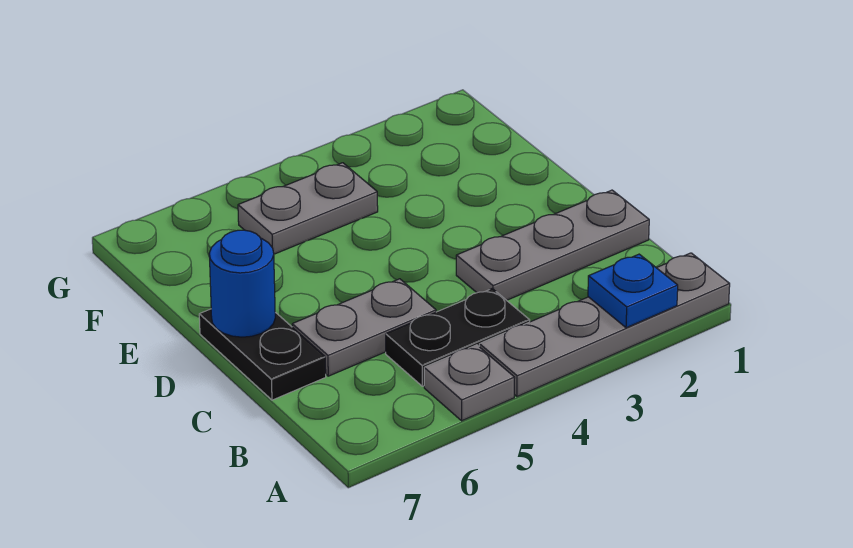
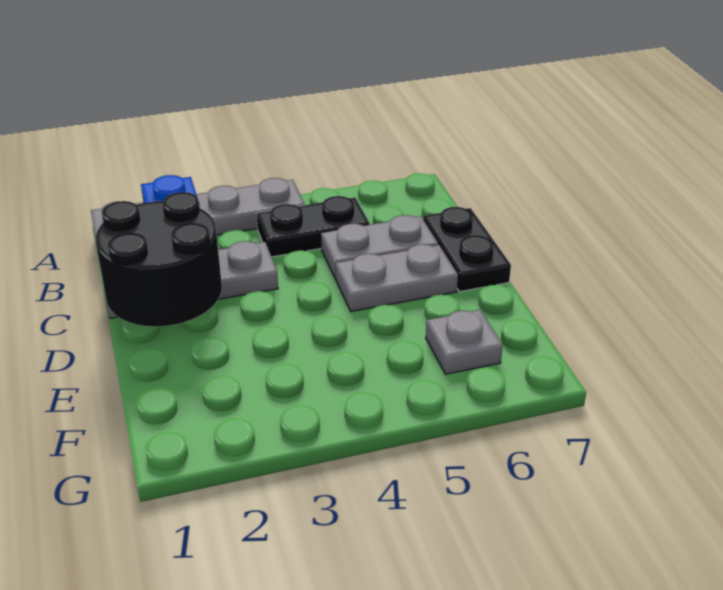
grey plate A5 level 1 -> grey plate F6 level 1
none -> black round brick C1:D2 level 2
blue round brick D7 level 2 -> none
grey plate F4:F5 level 1 -> grey plate D5:D6 level 1

